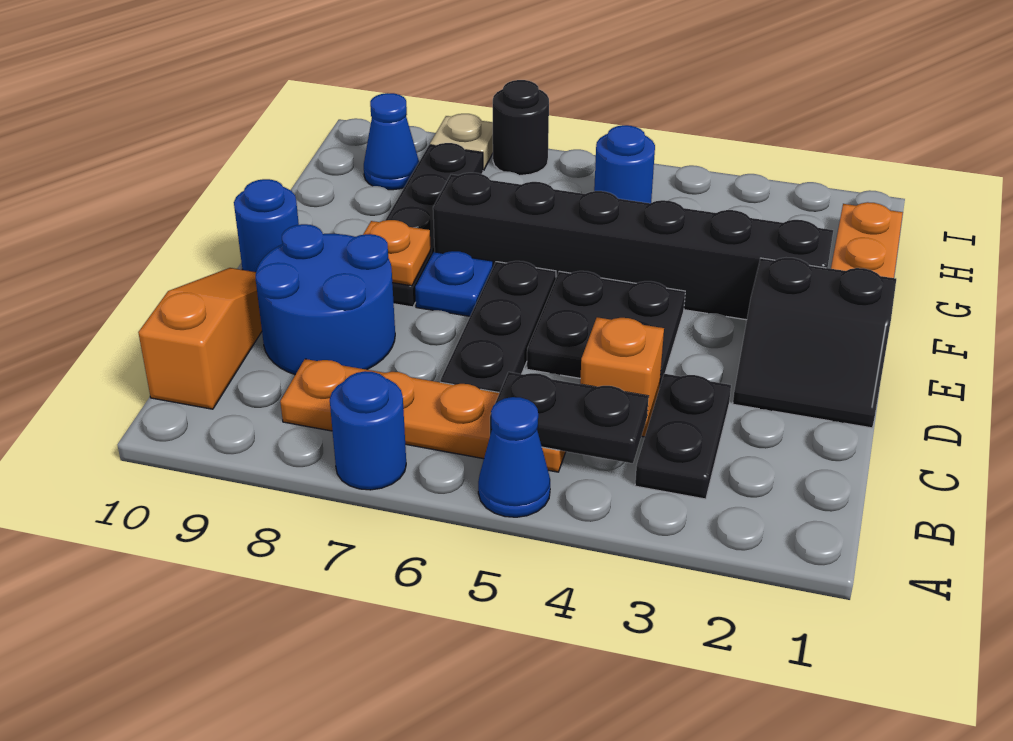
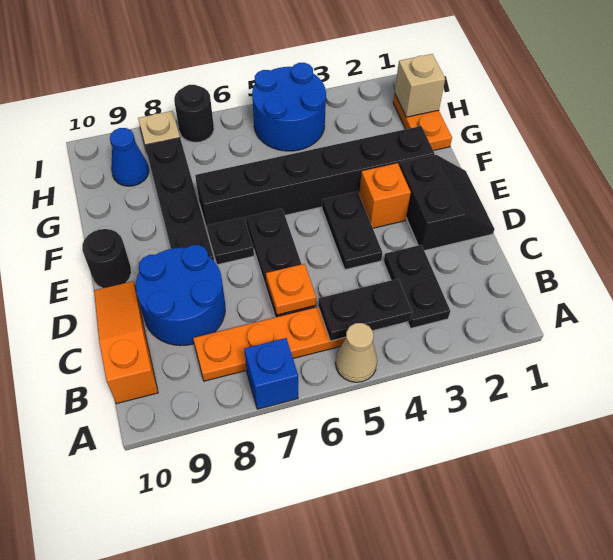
blue cone A5 level 1 -> tan cone A5 level 1
blue round brick A7 level 1 -> blue brick A7 level 1
orange brick C4 level 1 -> orange brick E3 level 1
black slope D1:E2 level 1 top E -> black slope D1:E2 level 1 top 2
black plate D4:E5 level 1 -> black plate D4:E4 level 1
blue plate E7 level 1 -> black plate E7 level 1
orange plate E8 level 2 -> orange plate C6 level 2
blue round brick E10 level 1 -> black round brick E10 level 1
none -> tan brick H1 level 2
blue round brick H5 level 1 -> blue round brick H4:I5 level 1

